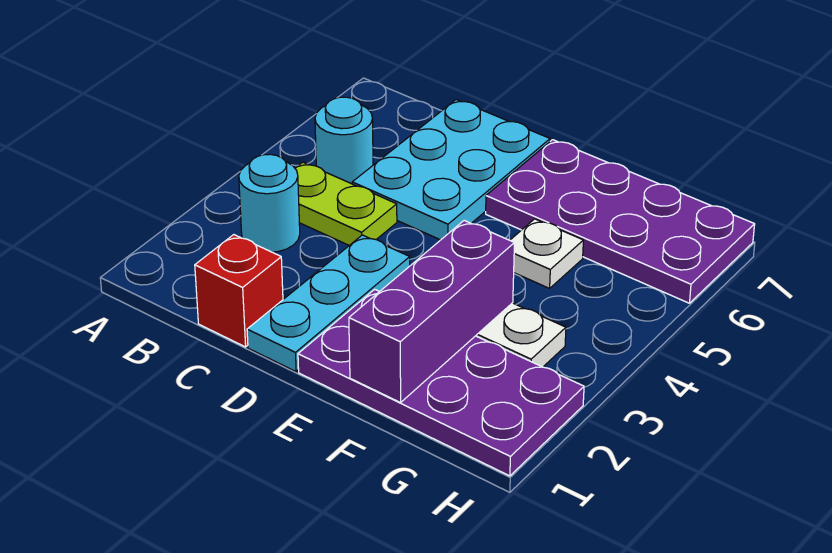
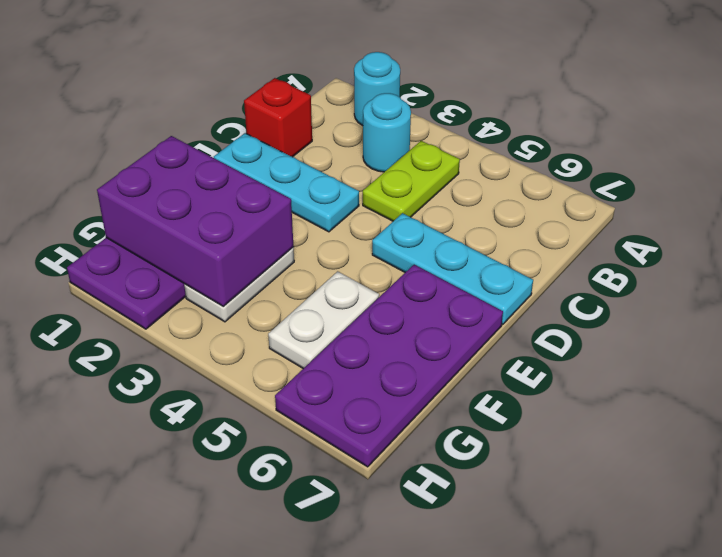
cyan round brick B5 level 1 -> cyan round brick A2 level 1
cyan plate C5:D7 level 1 -> cyan plate D5:D7 level 1
purple brick F1:F3 level 2 -> purple brick F1:G3 level 2
white plate F5 level 1 -> white plate F5:G5 level 1

